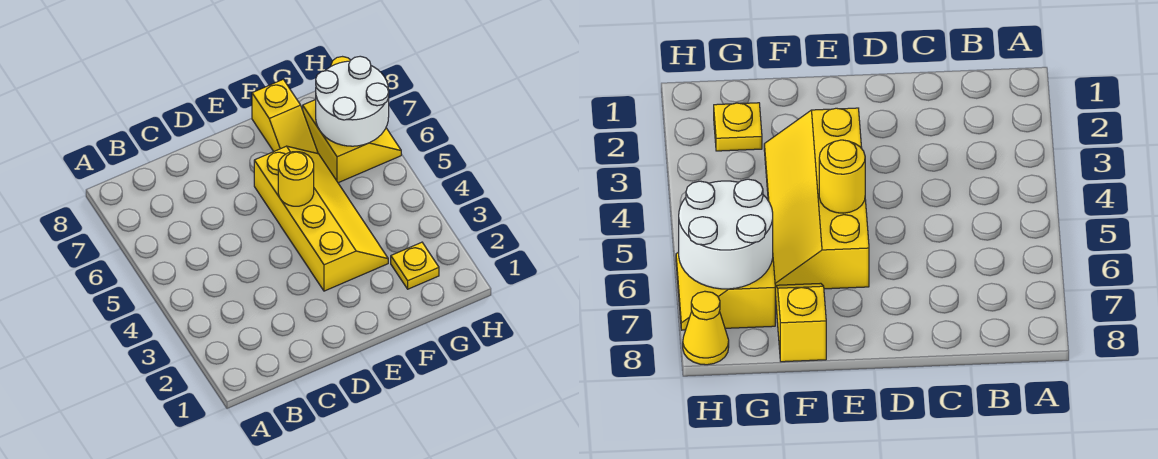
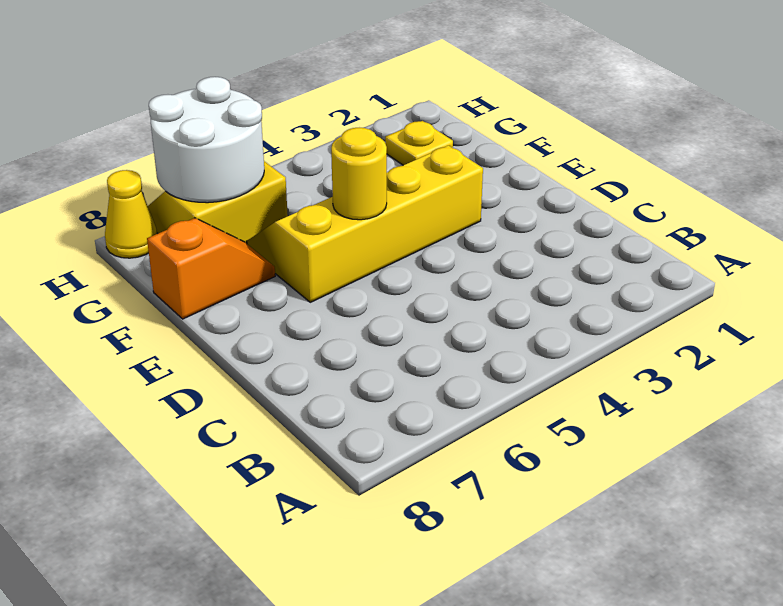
yellow slope F7:F8 level 1 top 8 -> orange slope F7:F8 level 1 top 8

